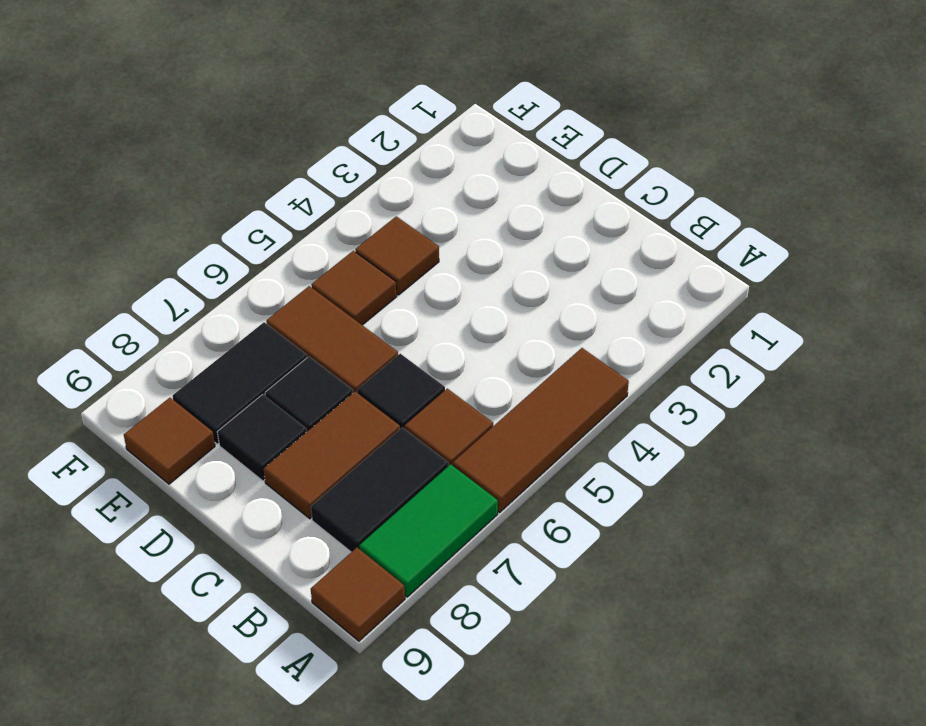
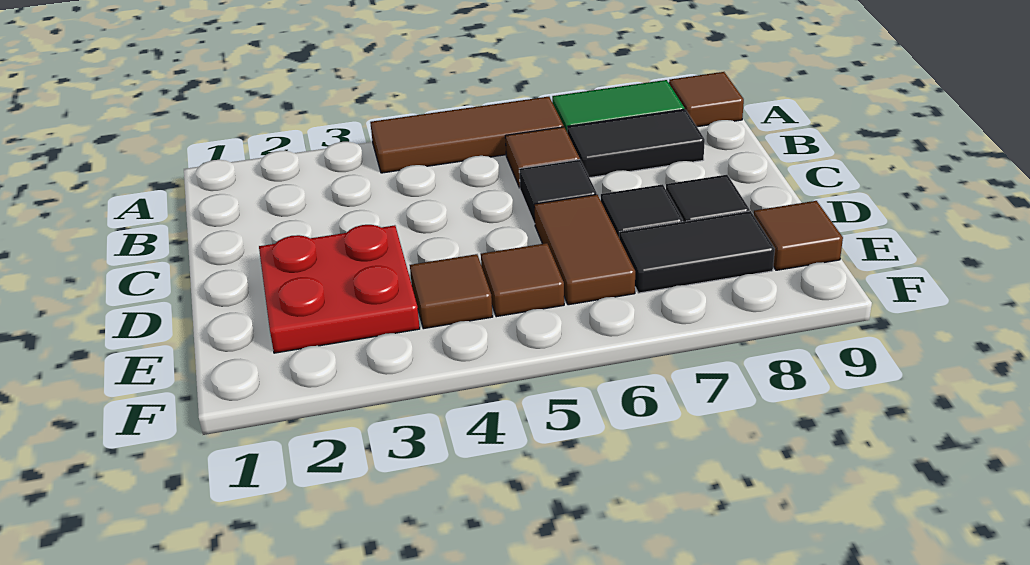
brown tile C7:C8 level 1 -> none
none -> red plate D2:E3 level 1

